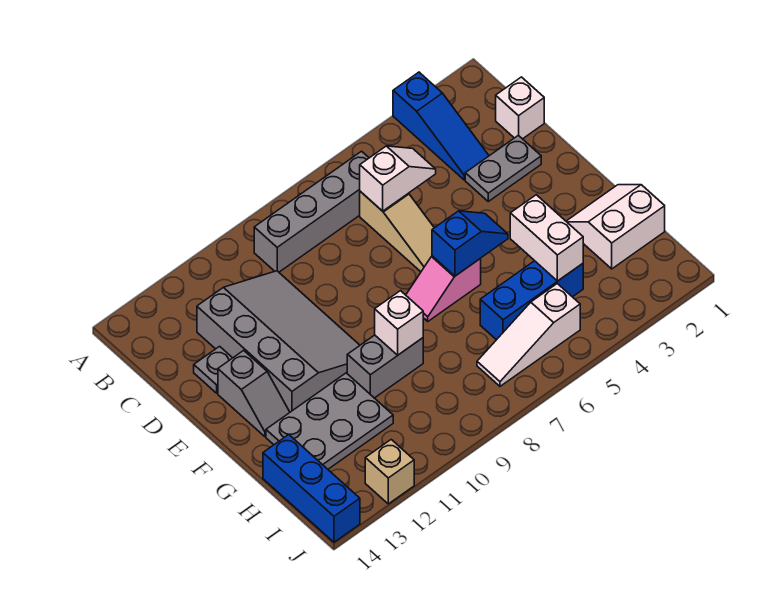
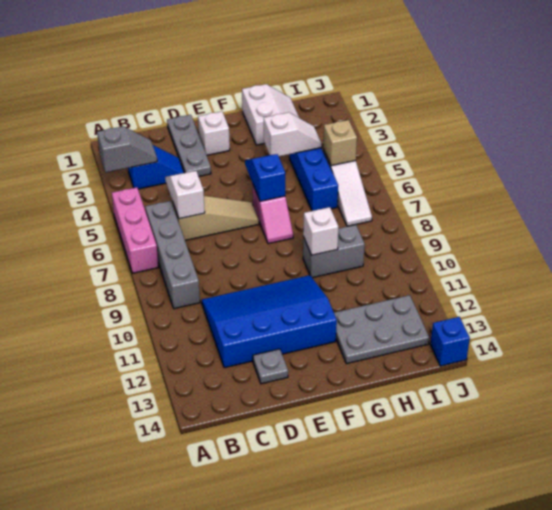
blue slope A3:C3 level 1 top A -> blue slope B3:C3 level 1 top B
none -> pink brick A5:A7 level 1
white brick C1 level 1 -> white brick E2 level 1
grey slope C10:F12 level 1 top 12 -> blue slope C10:F12 level 1 top 12
grey plate D2:D3 level 1 -> grey plate D1:D3 level 1
grey slope E13:F13 level 1 top E -> grey slope A3:B3 level 2 top A
white slope G1:H2 level 1 top H -> white slope G1:H2 level 1 top G
white brick G4:H4 level 2 -> white slope G4:H4 level 2 top G
grey brick G9:G10 level 1 -> grey brick G9:H9 level 1
grey plate G11:H13 level 1 -> grey plate G12:I13 level 1
blue brick H14:J14 level 1 -> blue brick J14 level 1
tan brick J12 level 1 -> tan brick I5 level 2

